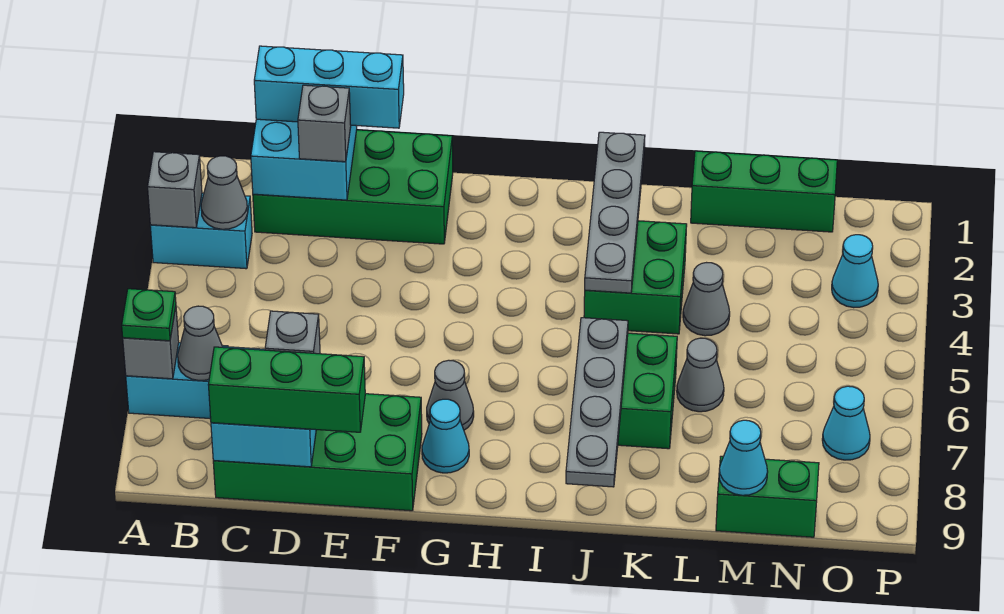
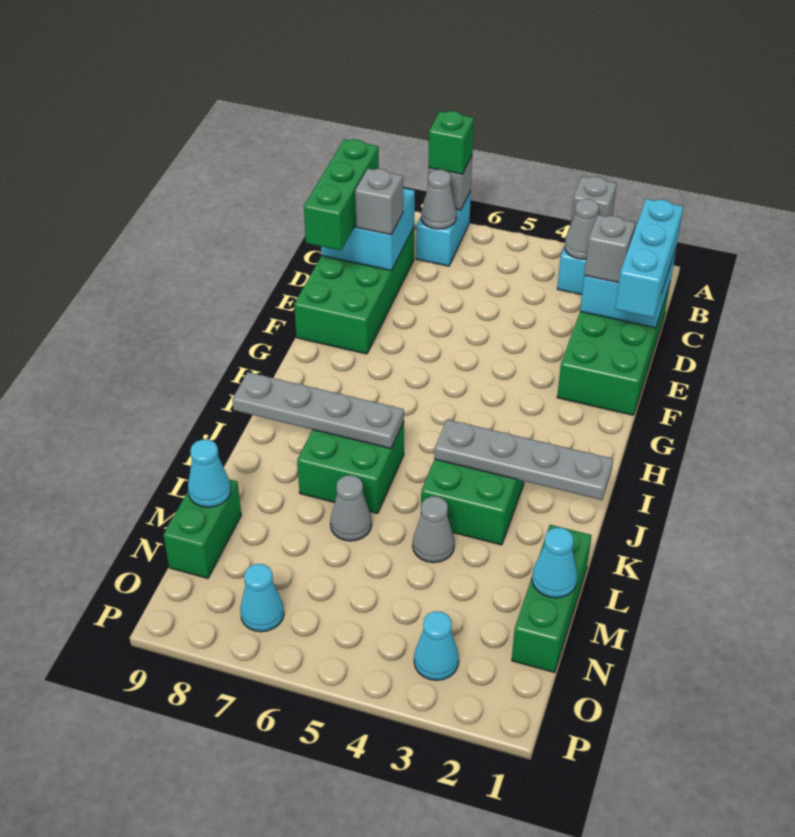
green plate A7 level 3 -> green brick A7 level 3
grey cone G7 level 1 -> none
cyan cone G8 level 1 -> cyan cone M1 level 2

